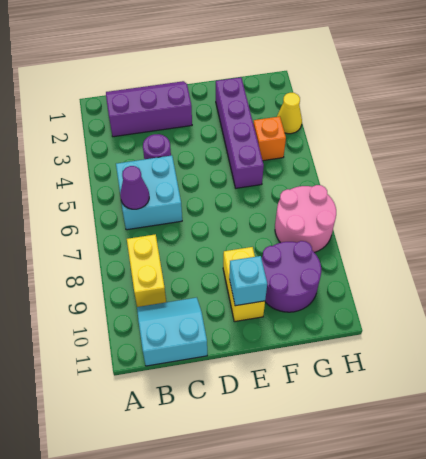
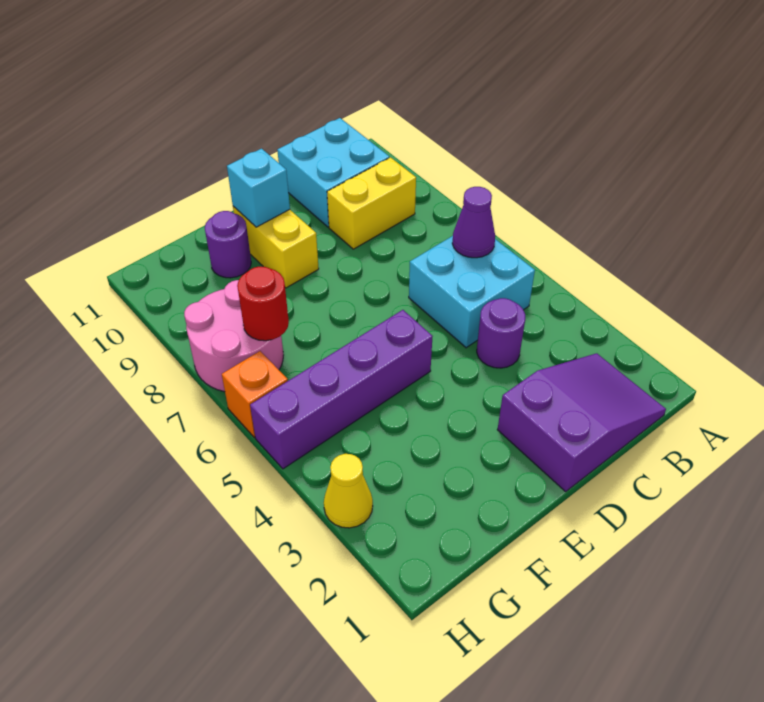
purple slope B1:D2 level 1 top 2 -> purple slope B1:D2 level 1 top D
yellow brick B8:B9 level 1 -> yellow brick B9:C9 level 1
cyan slope B10:C11 level 1 top 11 -> cyan brick B10:C11 level 1
purple brick F2:F5 level 1 -> purple brick E5:H5 level 1
purple round brick F9:G10 level 1 -> purple round brick F10 level 1
orange brick G4 level 1 -> orange brick H6 level 1
none -> red round brick G7 level 2

